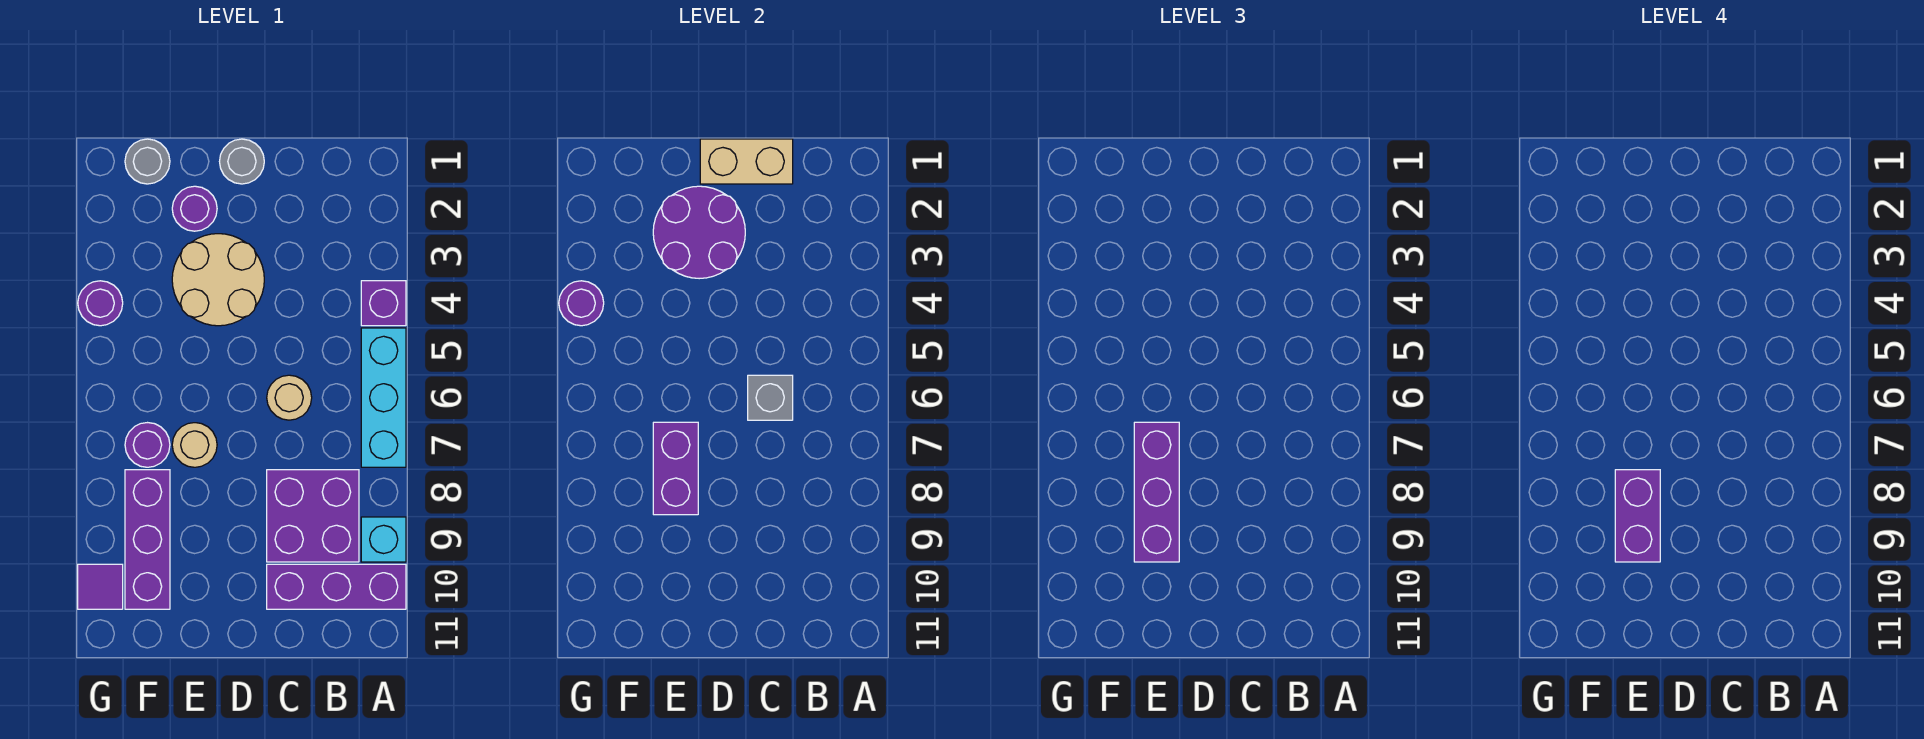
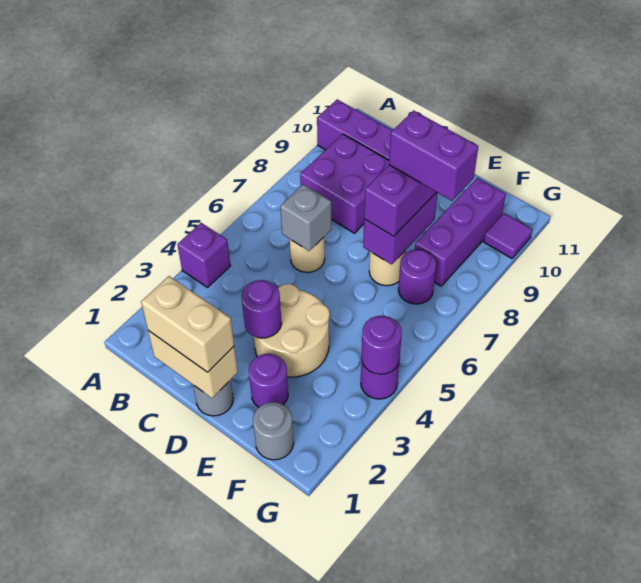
cyan brick A5:A7 level 1 -> none
cyan brick A9 level 1 -> none
none -> tan brick C1:D1 level 3
purple round brick D2:E3 level 2 -> purple round brick D3 level 2
purple brick E8:E9 level 4 -> purple brick E8:F8 level 4

